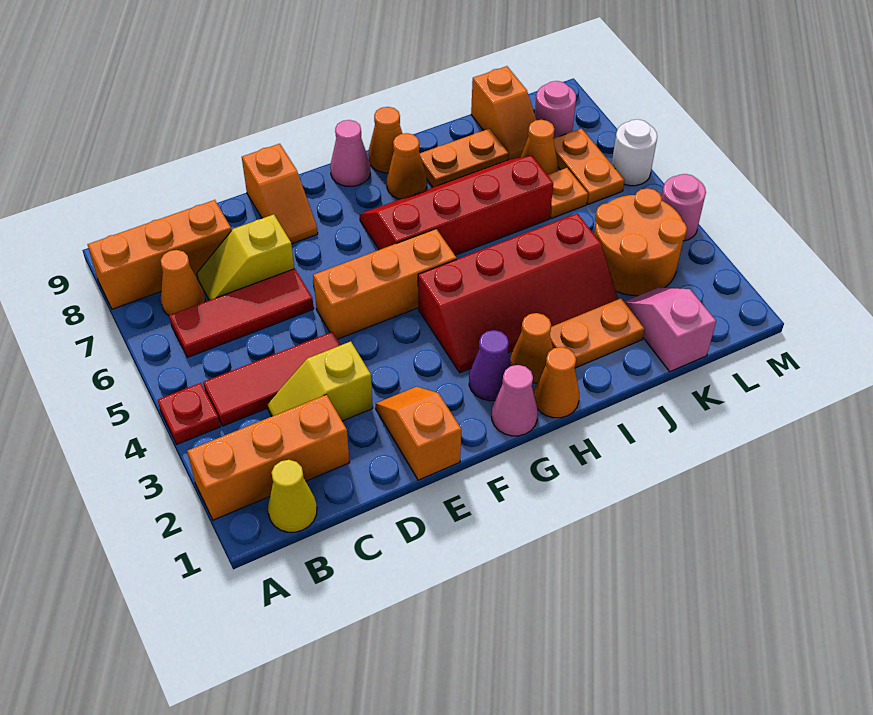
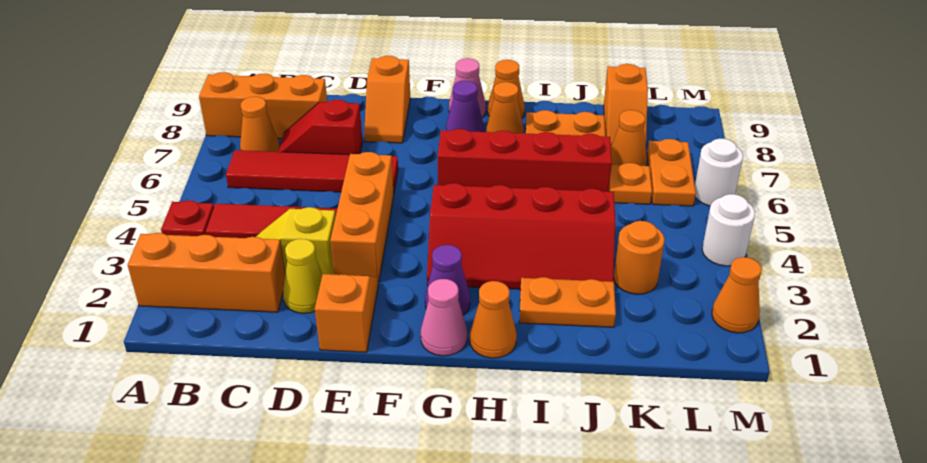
yellow cone B1 level 1 -> yellow cone D2 level 1
red tile B6:D6 level 1 -> red tile B6:E6 level 1
yellow slope C7:D7 level 1 top D -> red slope C7:D7 level 1 top D
orange brick E5:G5 level 1 -> orange brick E3:E5 level 1
none -> purple cone G8 level 1
orange cone H2 level 1 -> orange cone M2 level 1
pink slope K1:K2 level 1 top 1 -> none
orange round brick K3:L4 level 1 -> orange round brick K3 level 1
pink round brick L8 level 1 -> none
pink round brick M4 level 1 -> white round brick M4 level 1

